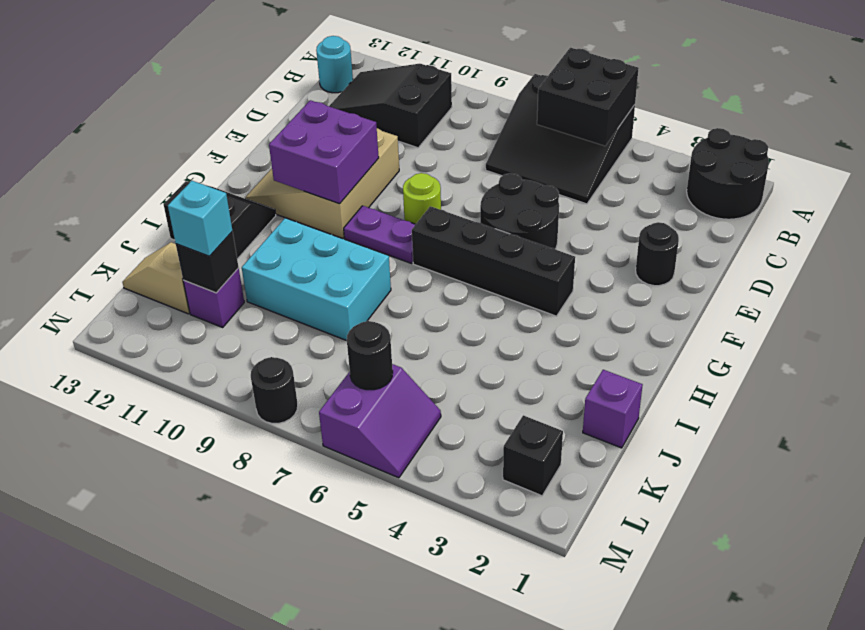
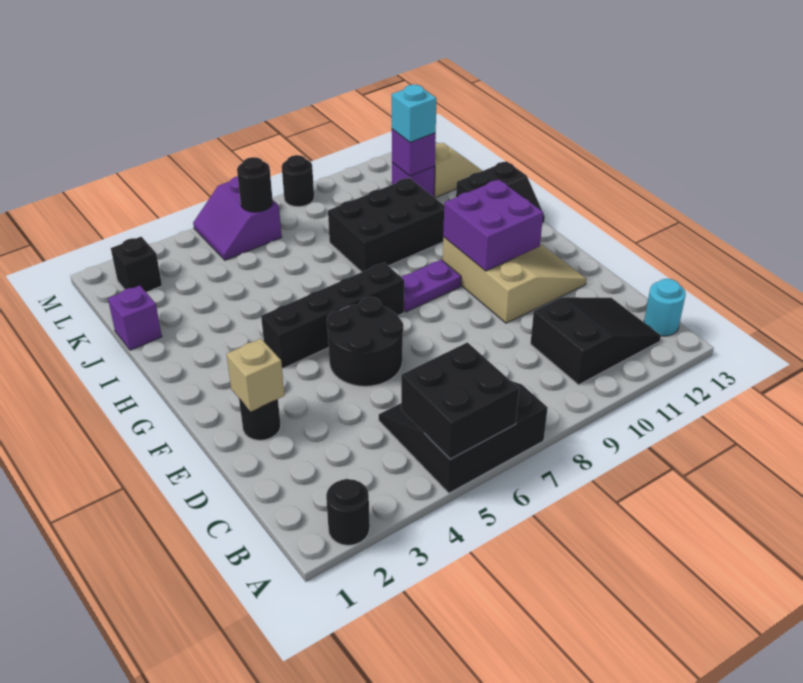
black round brick A1:B2 level 1 -> black round brick A2 level 1
none -> tan brick E2 level 2
lime round brick F8 level 1 -> none
cyan brick I8:J10 level 1 -> black brick I8:J10 level 1
black brick K11 level 2 -> purple brick K11 level 2

